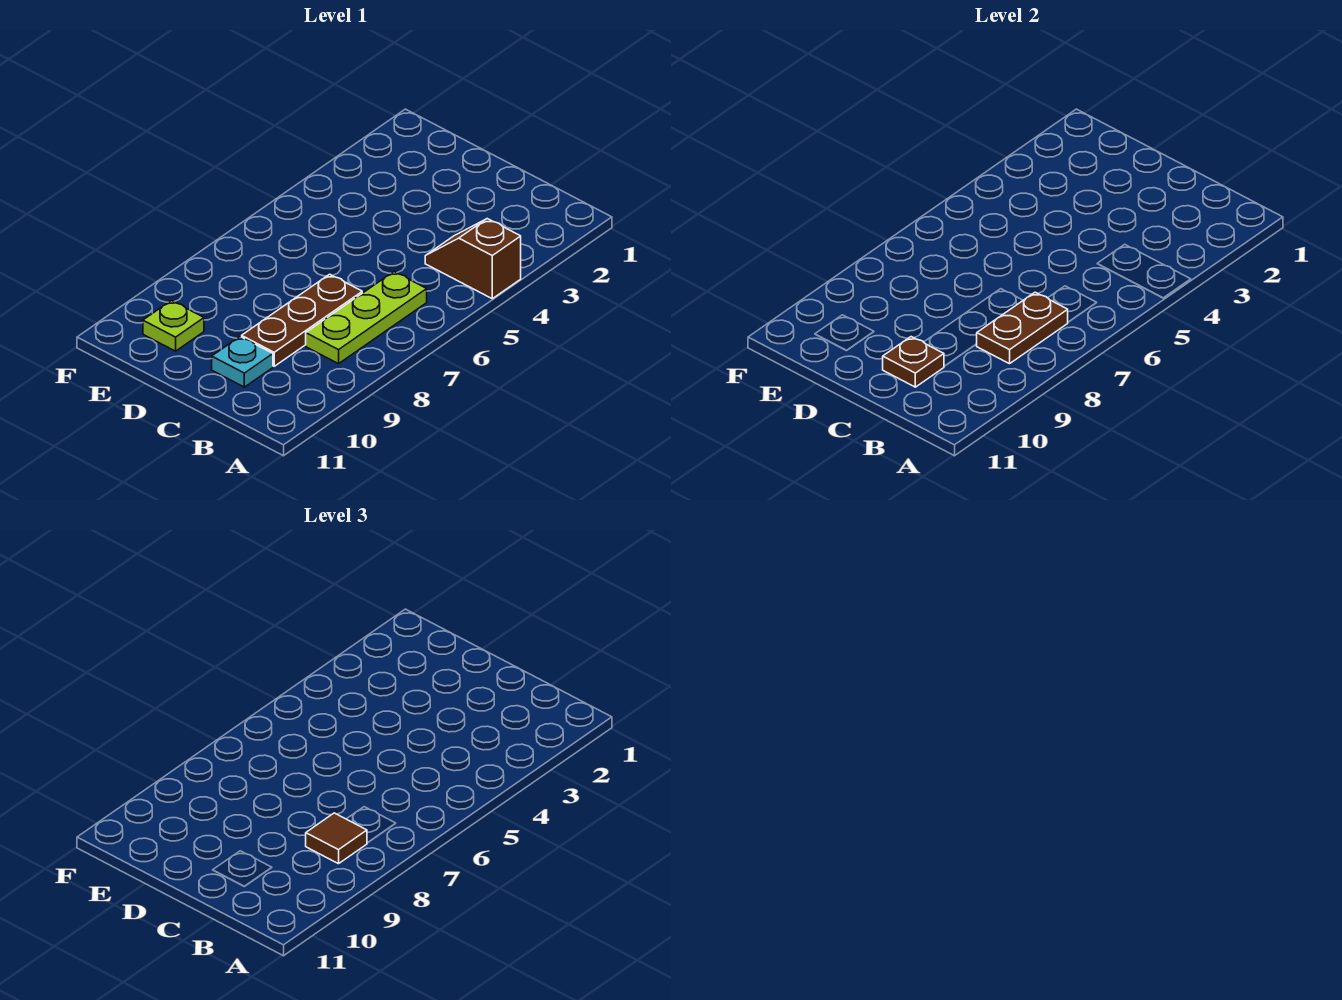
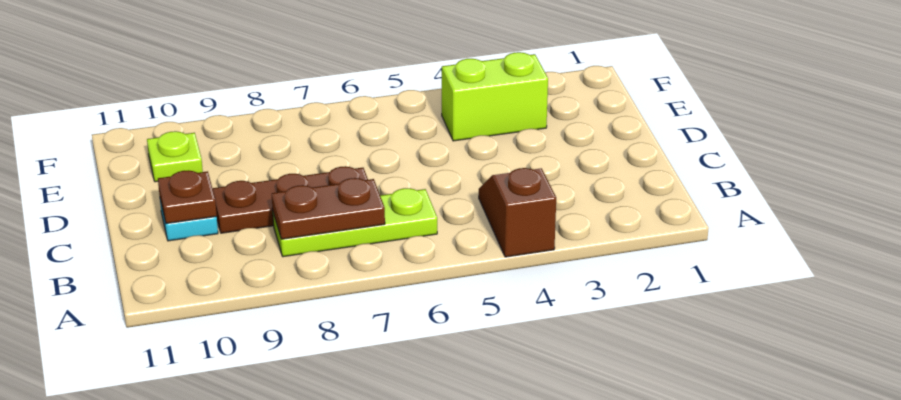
brown tile B8 level 3 -> none
none -> lime brick E3:E4 level 1

